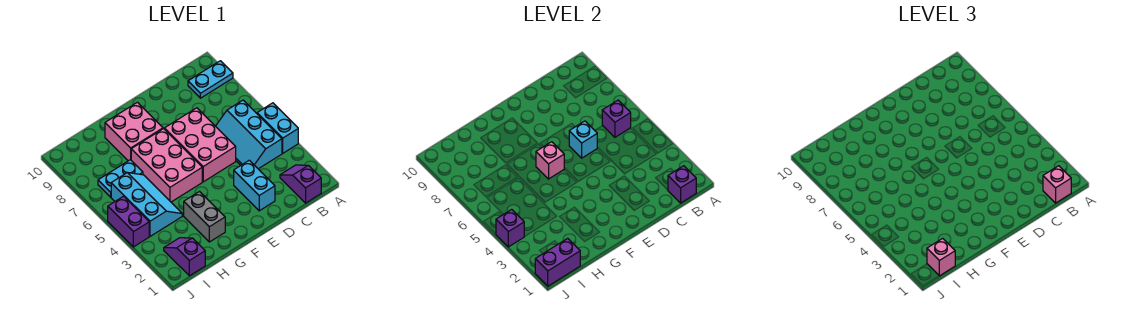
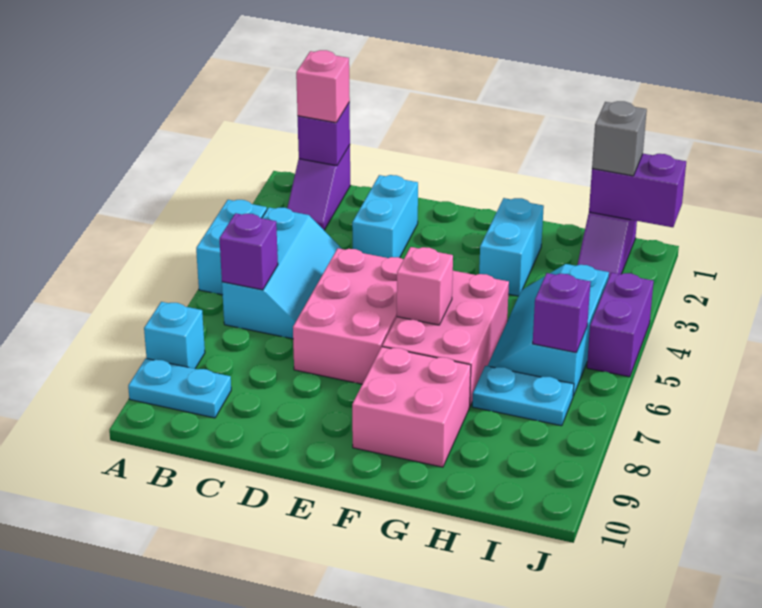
cyan brick D6 level 2 -> cyan brick A8 level 1
grey brick G2:G3 level 1 -> cyan brick G2:G3 level 1
pink brick I1 level 3 -> grey brick I1 level 3
purple brick J4 level 2 -> purple brick I6 level 2

